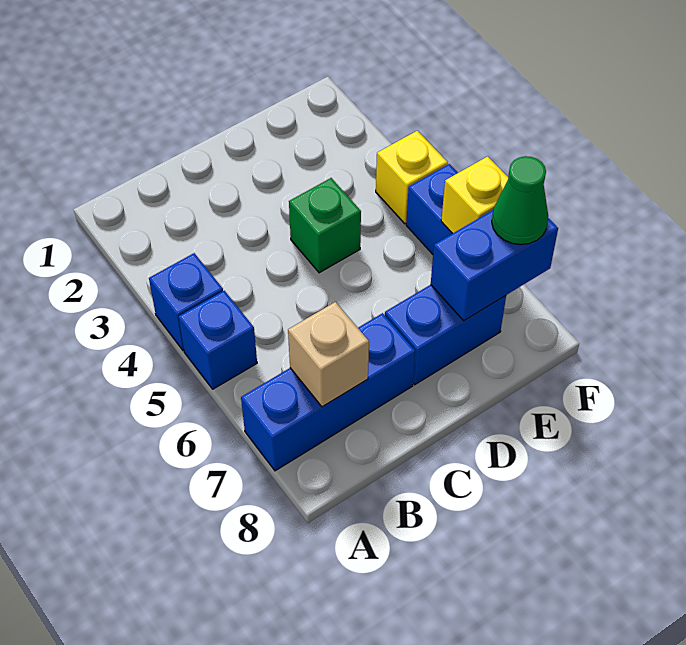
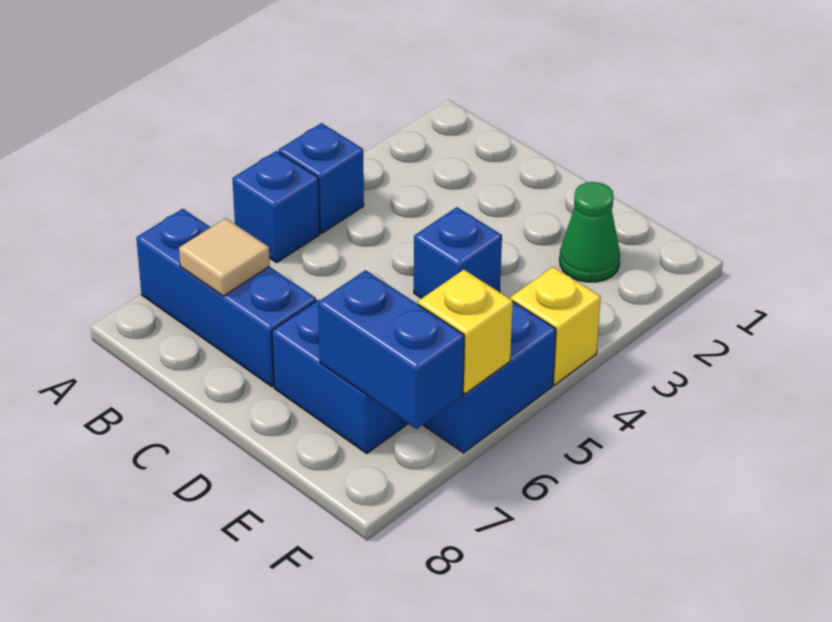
tan brick B7 level 2 -> tan tile B7 level 2
green brick D4 level 1 -> blue brick D4 level 1
green cone F7 level 3 -> green cone E2 level 1

